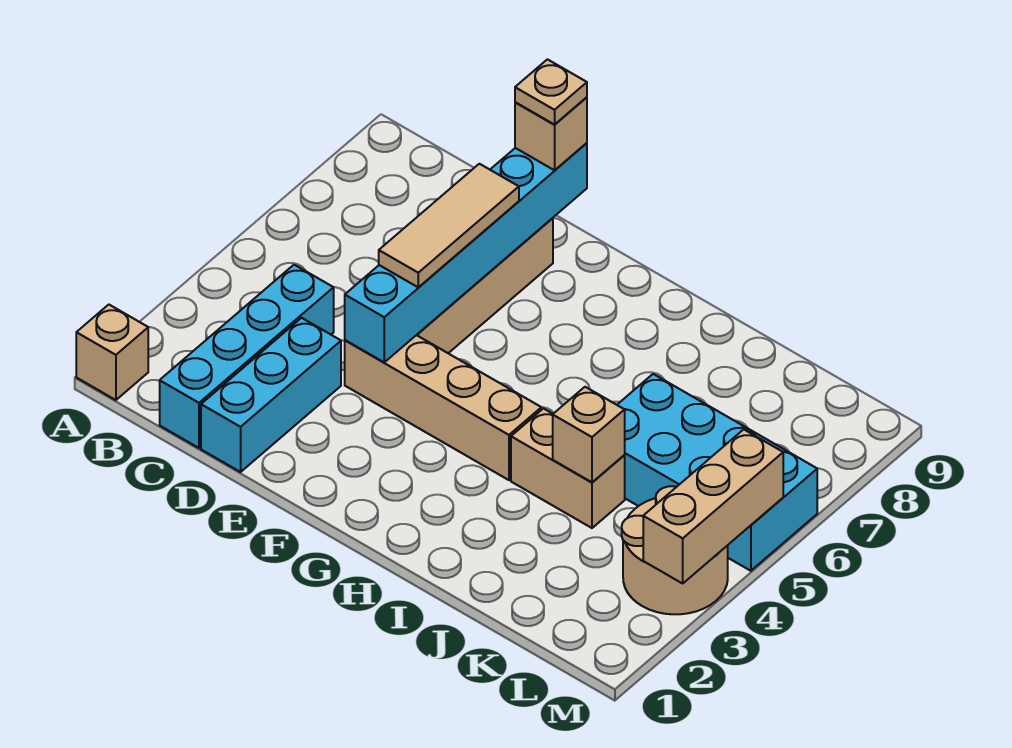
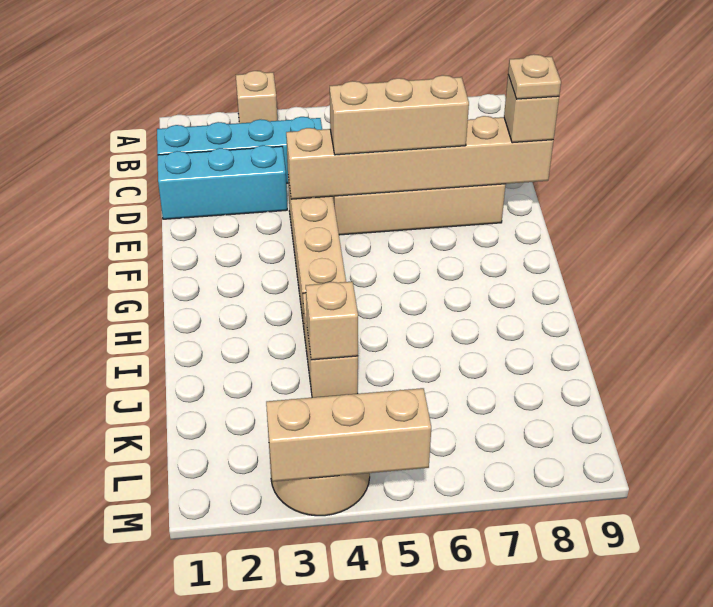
tan brick A1 level 1 -> tan brick A3 level 1
cyan brick E4:E9 level 2 -> tan brick E4:E9 level 2
tan tile E5:E7 level 3 -> tan brick E5:E7 level 3
cyan brick J5:M6 level 1 -> none

